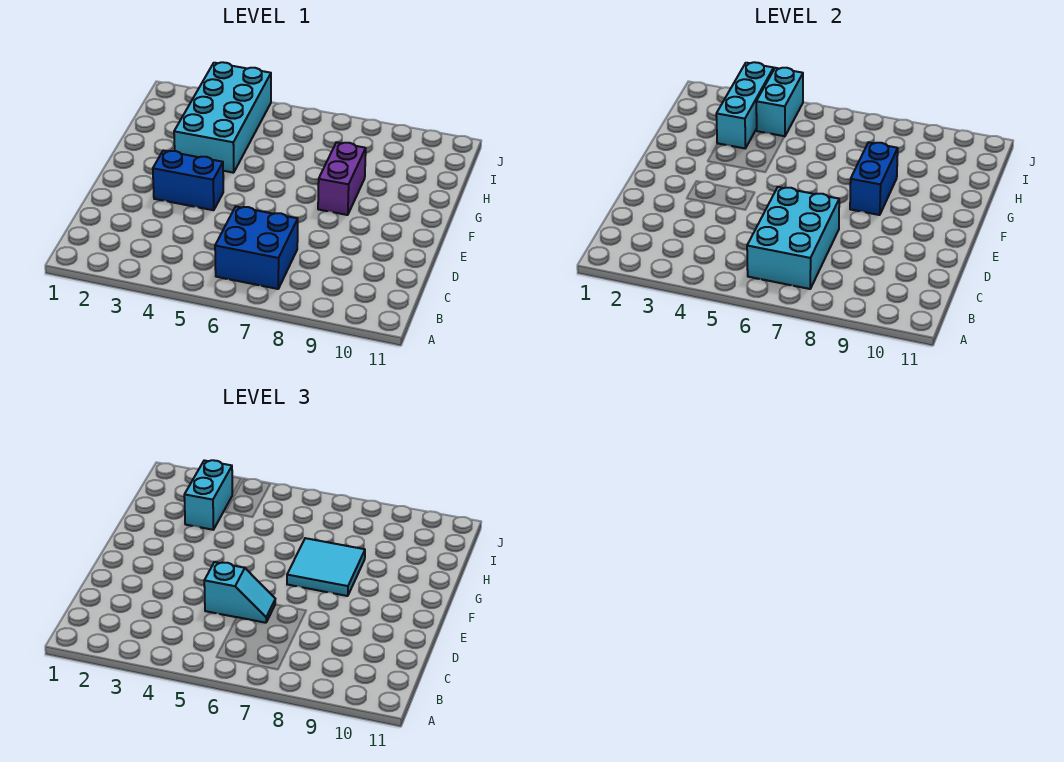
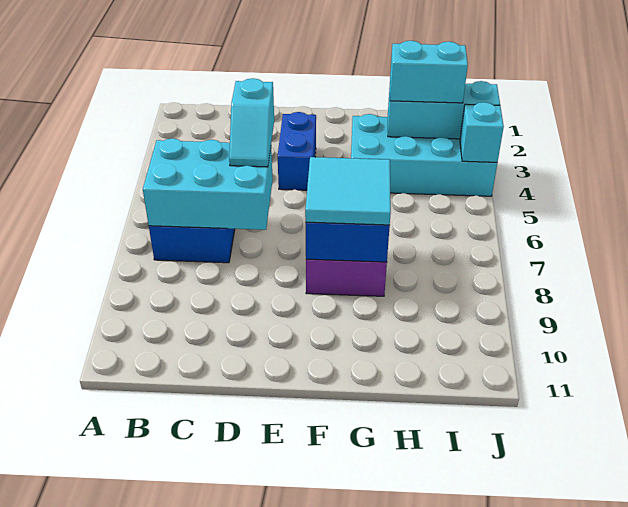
cyan brick I4:J4 level 2 -> cyan brick J4 level 2

